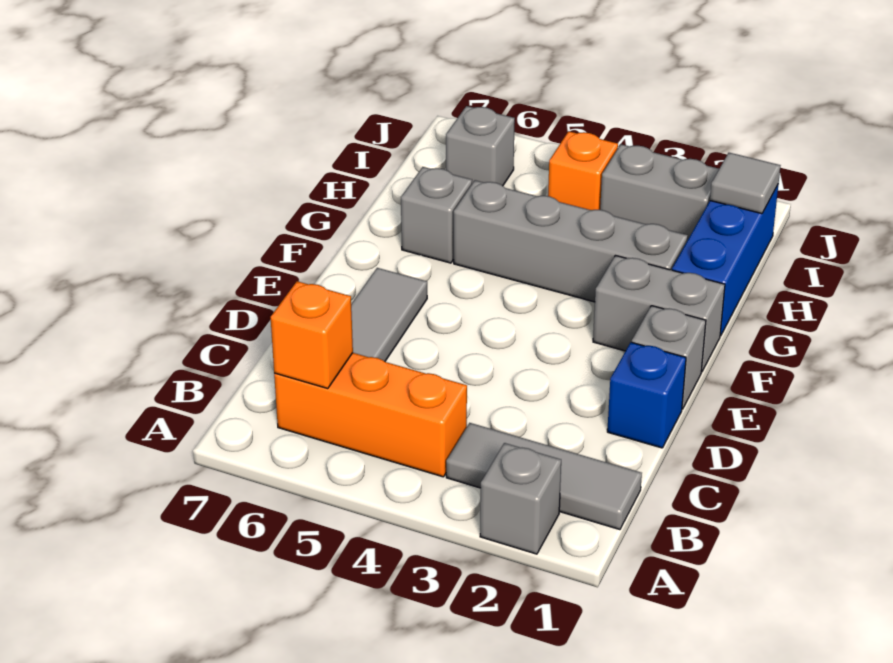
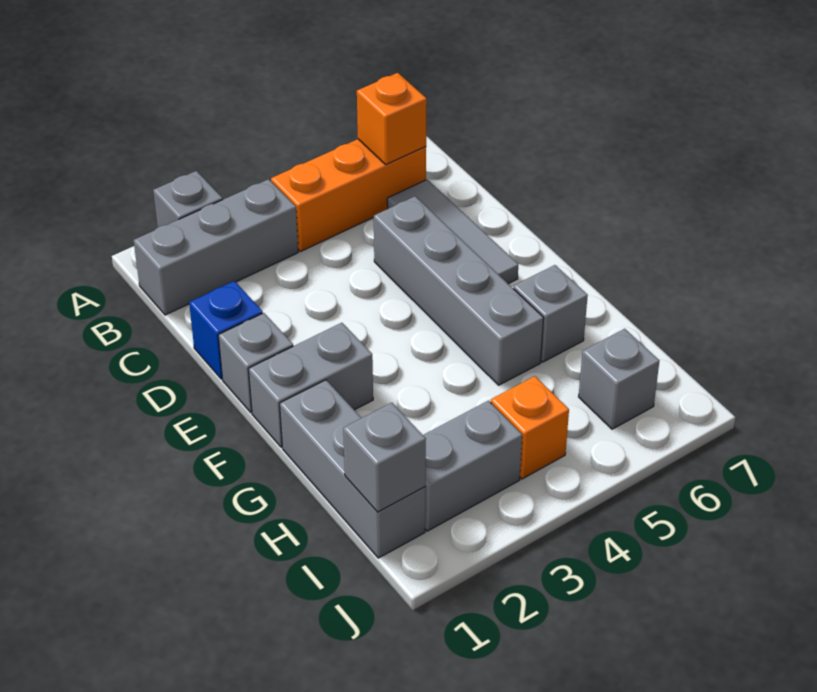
grey tile B1:B3 level 1 -> grey brick B1:B3 level 1
blue brick G1:I1 level 1 -> grey brick G1:I1 level 1
grey brick G2:G5 level 1 -> grey brick D5:G5 level 1
grey tile I1 level 2 -> grey brick I1 level 2

